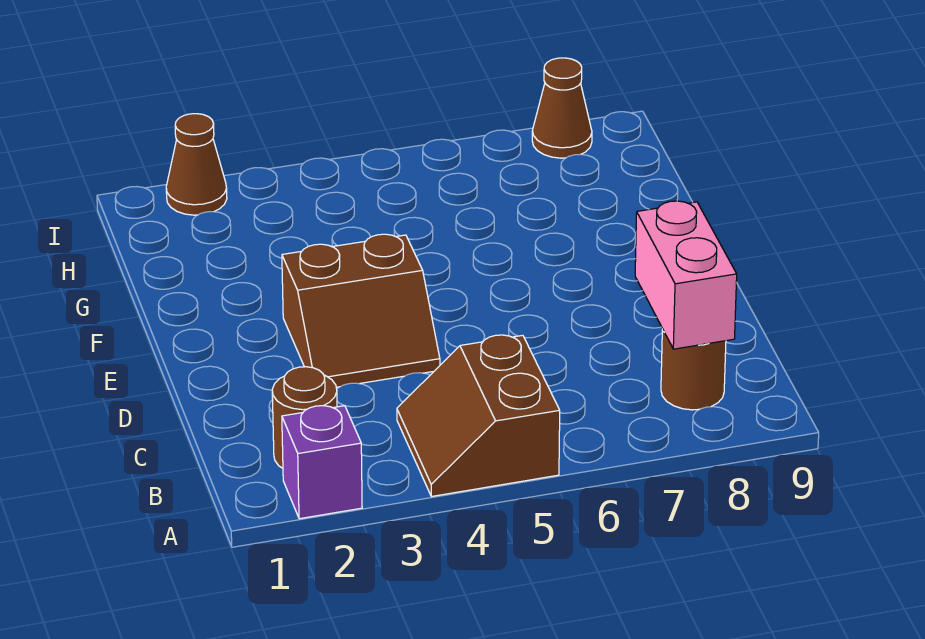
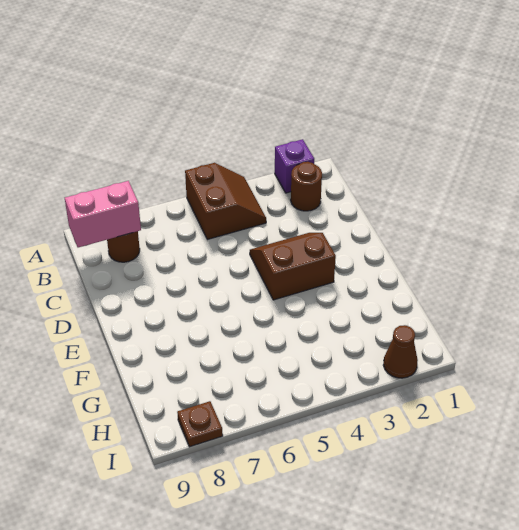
pink brick B8:C8 level 2 -> pink brick B8:B9 level 2
brown cone I8 level 1 -> brown plate I8 level 1

